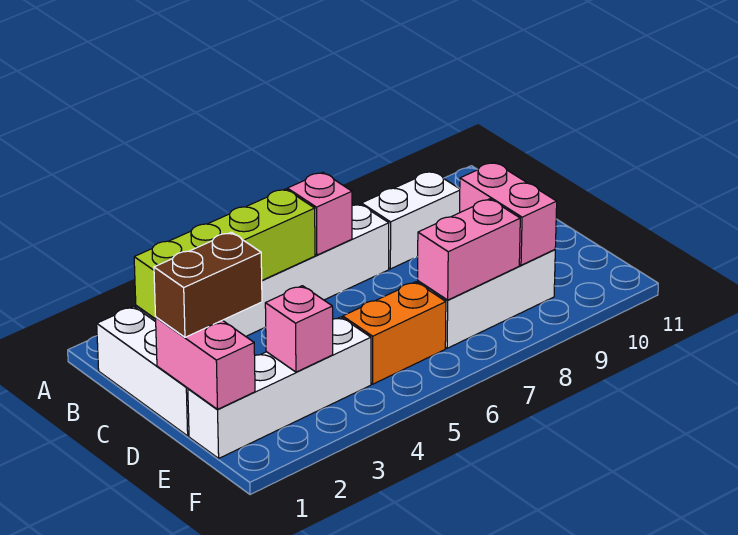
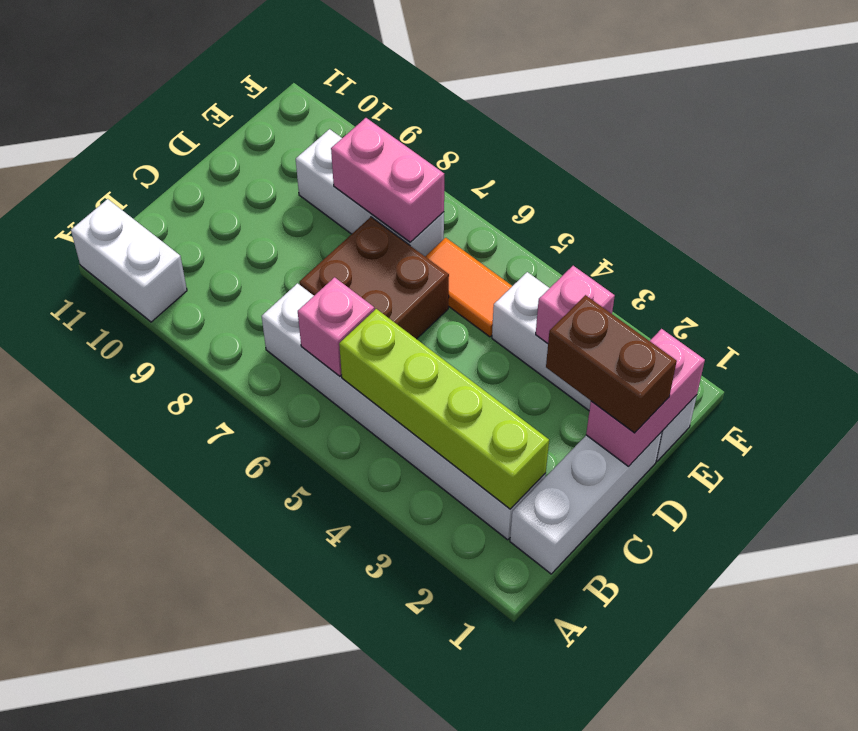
white brick B8:B9 level 1 -> white brick A10:A11 level 1
none -> brown brick C6:D7 level 1
pink brick D9:E9 level 2 -> none
orange brick E5:E6 level 1 -> orange tile E5:E6 level 1

